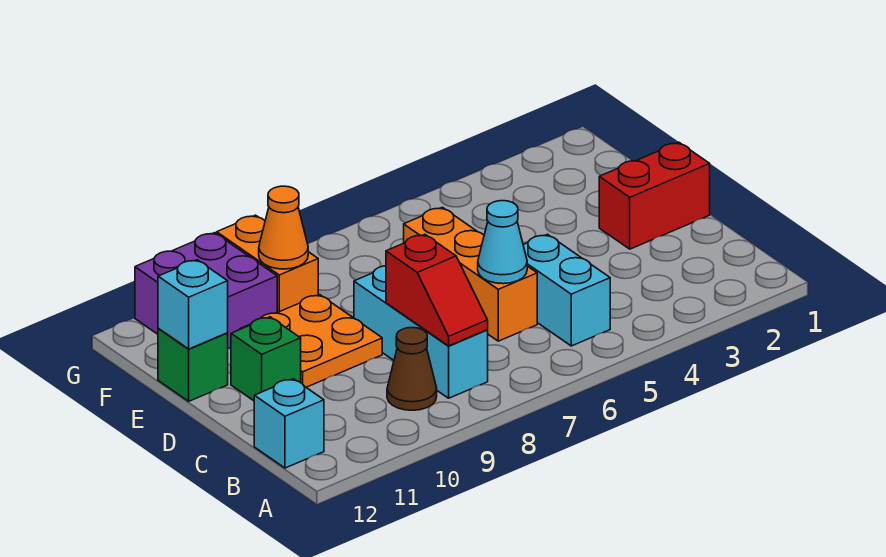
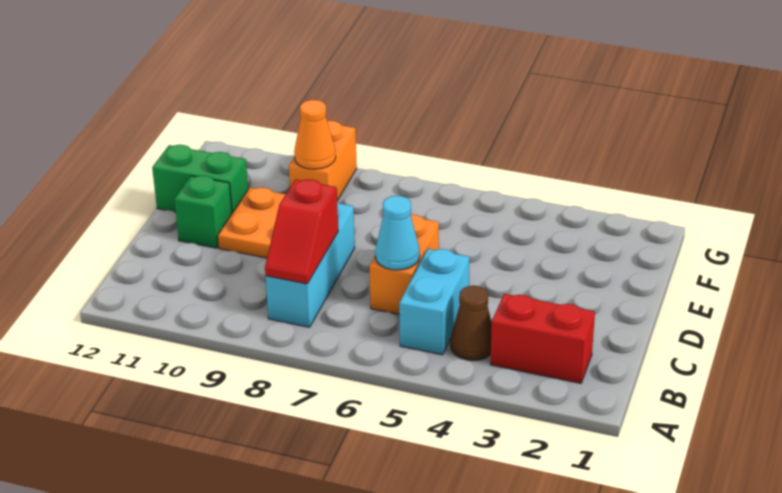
brown cone B9 level 1 -> brown cone B4 level 1
cyan brick B12 level 1 -> none
orange brick C6:E6 level 1 -> orange brick C6:D6 level 1
red brick D1:D2 level 1 -> red brick B2:B3 level 1
green brick E12 level 1 -> green brick E11:E12 level 1
cyan brick E12 level 2 -> none
purple brick F10:G11 level 1 -> none

